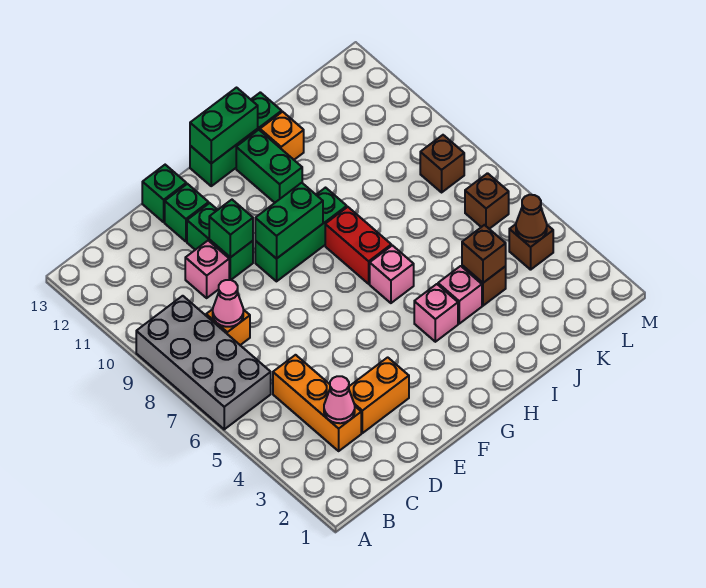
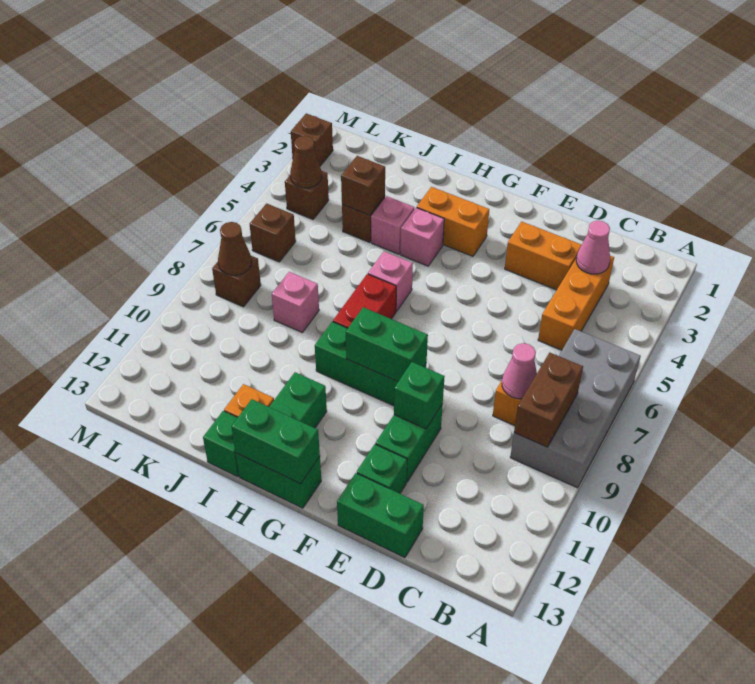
none -> brown brick B8:B9 level 2
pink brick D10 level 1 -> pink brick J8 level 1
green brick E13 level 1 -> green brick D13:E13 level 1
none -> orange brick G3:H3 level 1
none -> brown cone L8 level 2
none -> brown brick M2 level 1

